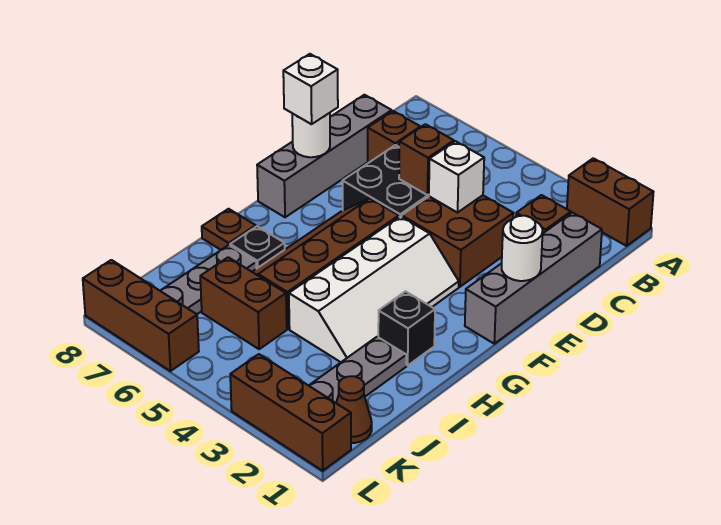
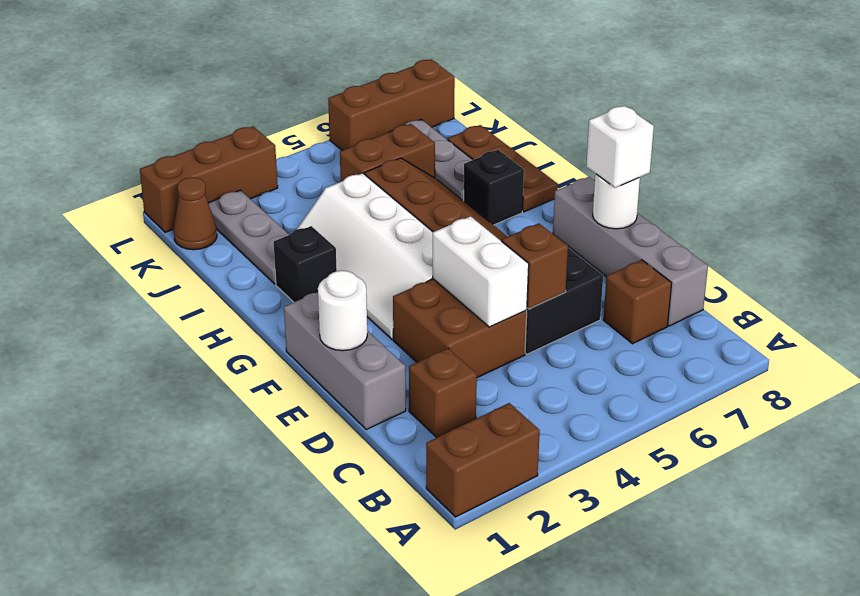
grey brick C1:F1 level 1 -> grey brick D1:F1 level 1
white brick D4 level 2 -> white brick D4:E4 level 2
black plate H7 level 1 -> black brick H7 level 1
brown plate H8 level 1 -> brown plate H8:J8 level 1

